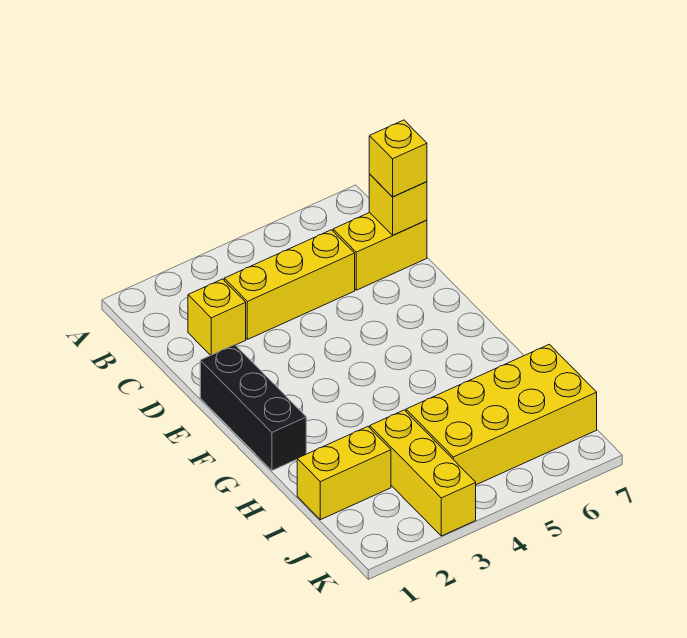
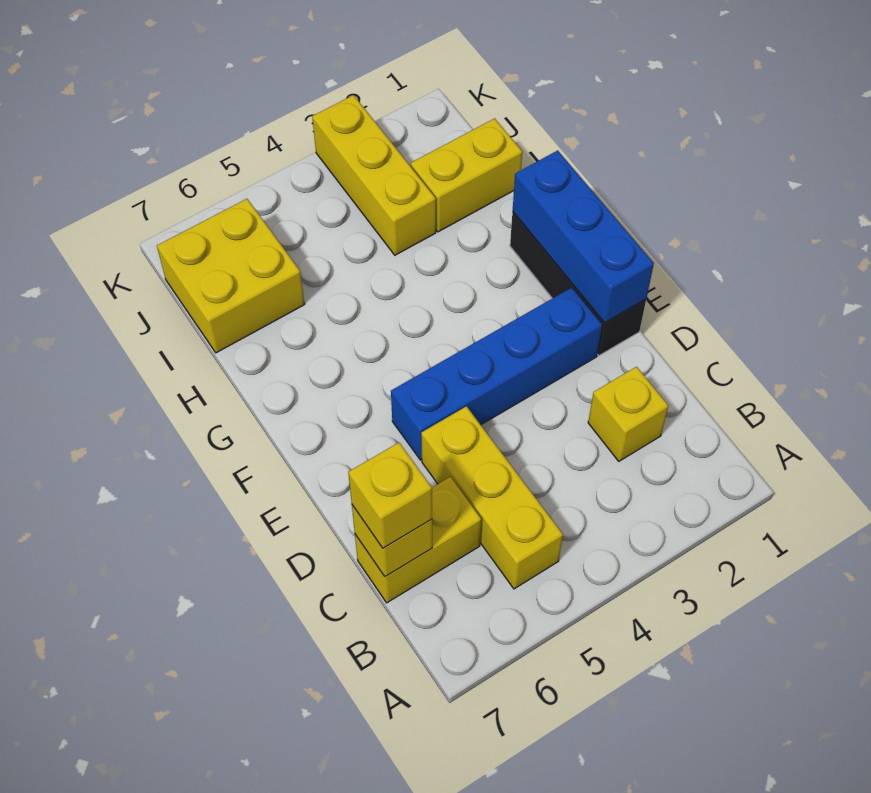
yellow brick C3:C5 level 1 -> yellow brick B5:D5 level 1
none -> blue brick E1:G1 level 2
none -> blue brick E2:E5 level 1
yellow brick I4:J7 level 1 -> yellow brick I6:J7 level 1

